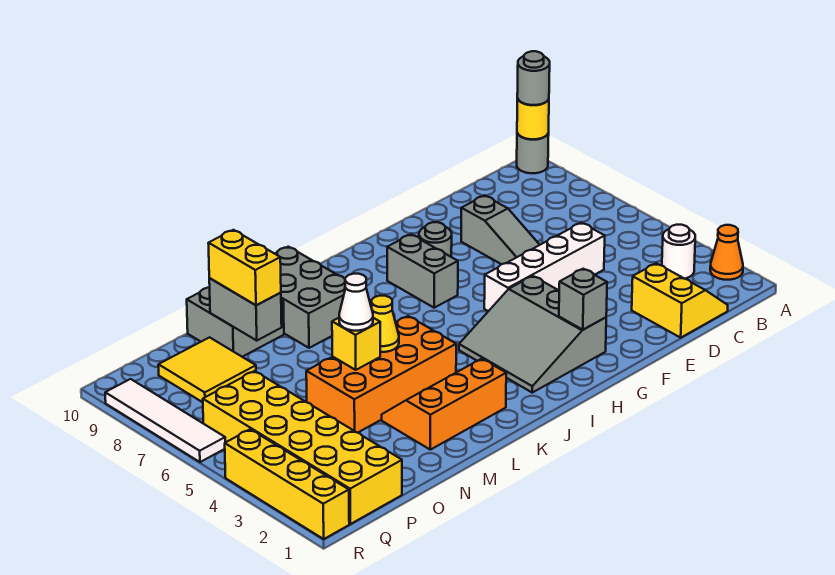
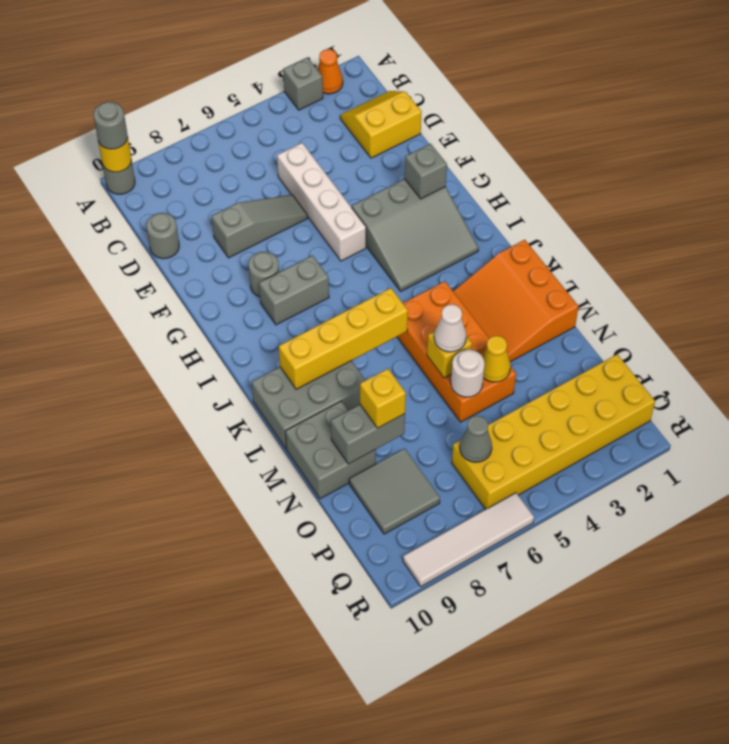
none -> grey brick A3 level 1
white round brick B3 level 1 -> white round brick N5 level 2
none -> grey round brick D10 level 1
orange slope K2:M3 level 1 top 2 -> orange slope K1:M3 level 1 top 1
yellow cone L5 level 2 -> yellow cone N4 level 2
yellow brick N8:N9 level 3 -> yellow brick N8 level 3
yellow tile O8:P9 level 1 -> grey tile O8:P9 level 1
none -> grey cone P6 level 2
yellow brick R1:R4 level 1 -> yellow brick K6:K9 level 2

